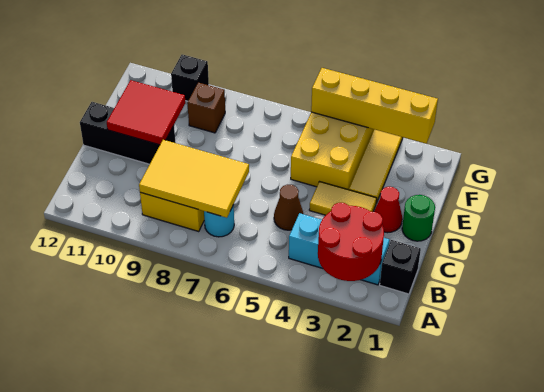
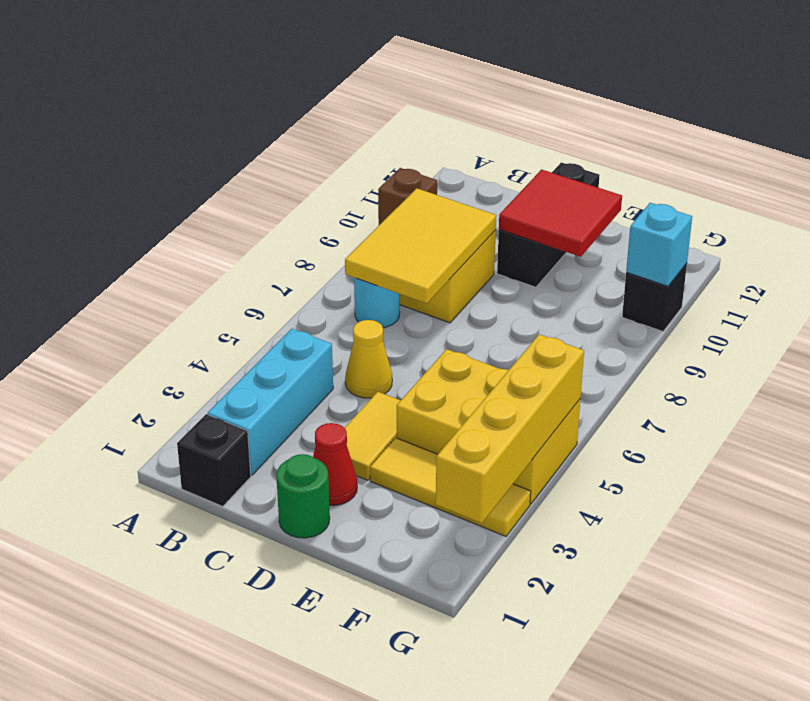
red round brick A2:B3 level 2 -> none
brown cone C5 level 1 -> yellow cone C5 level 1
brown brick F9 level 1 -> brown brick A10 level 1
none -> cyan brick G10 level 2

